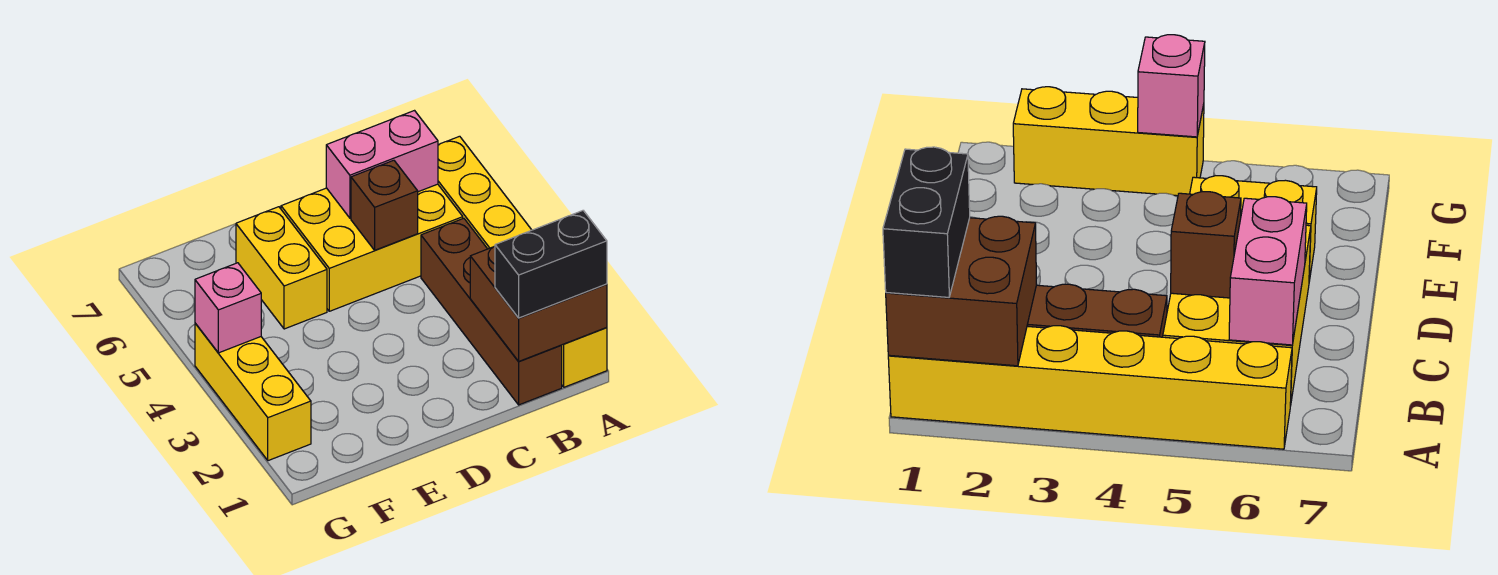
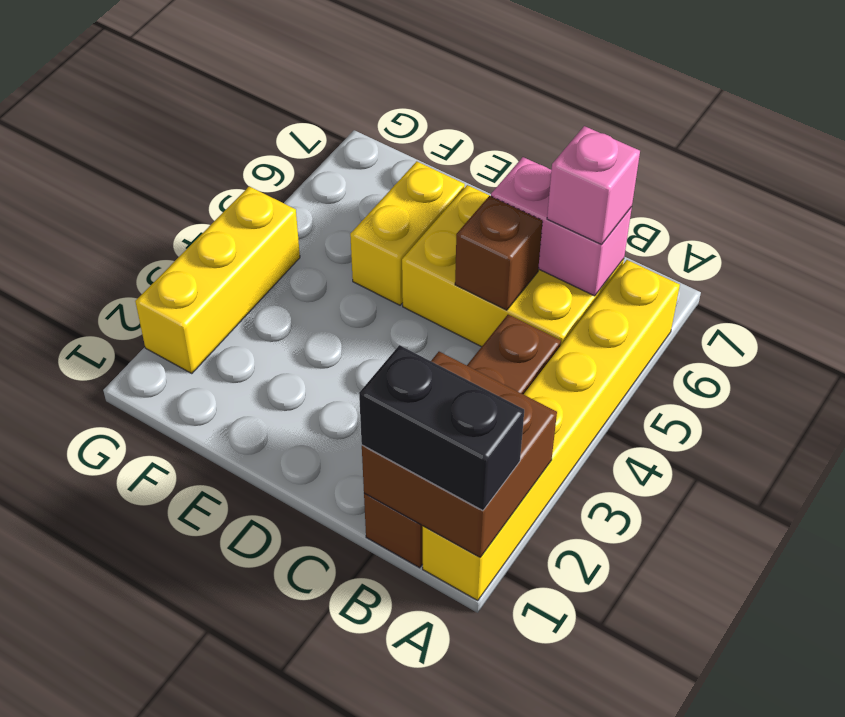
pink brick G4 level 2 -> pink brick B6 level 3

